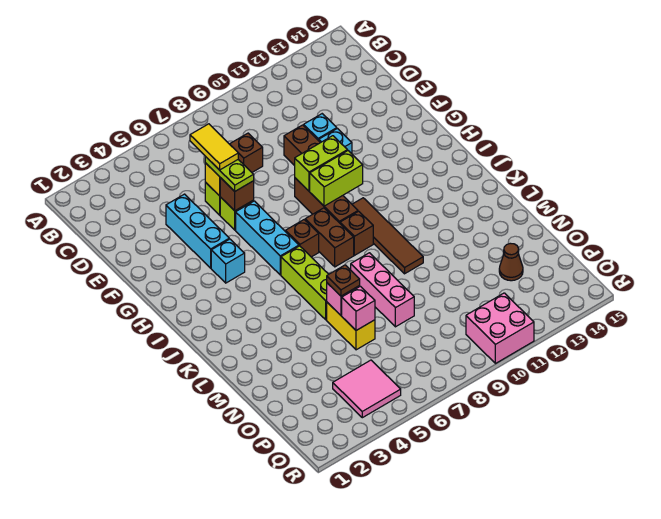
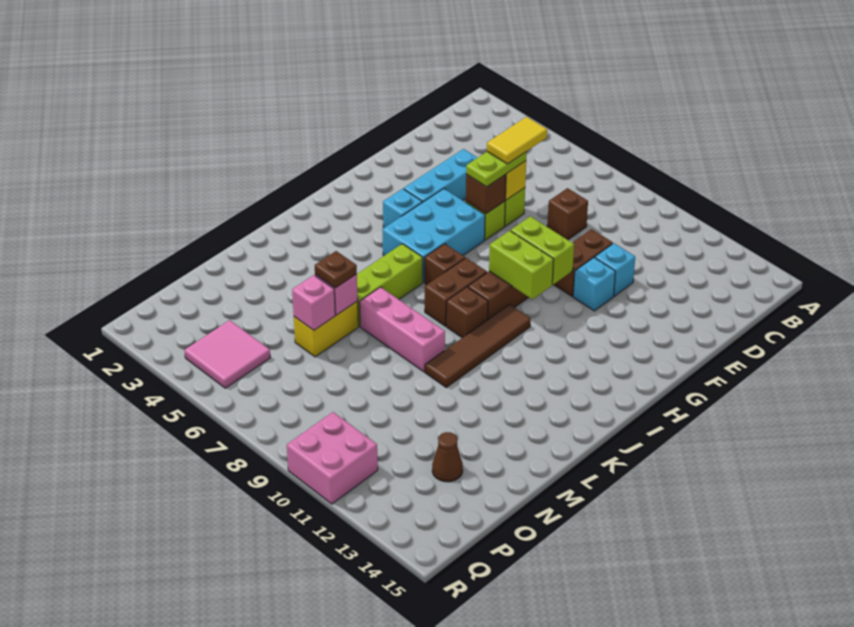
cyan brick G6:I6 level 1 -> cyan brick G5:I6 level 1
pink brick L8:N8 level 1 -> pink brick L7:L9 level 1

